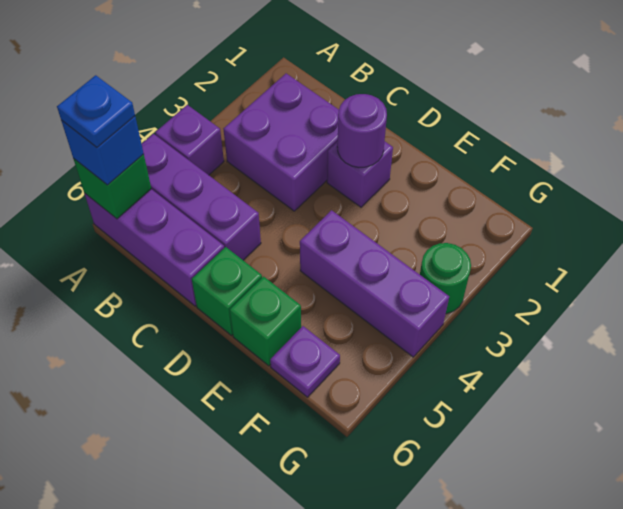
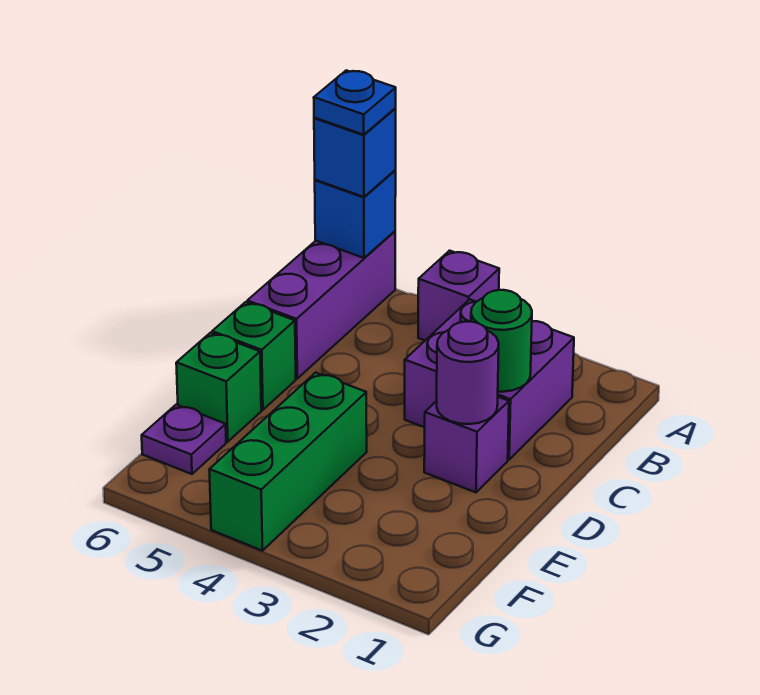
purple brick A5:C5 level 1 -> none
green brick A6 level 2 -> blue brick A6 level 2
purple brick E4:G4 level 1 -> green brick E4:G4 level 1
green round brick G3 level 1 -> green round brick C2 level 2

